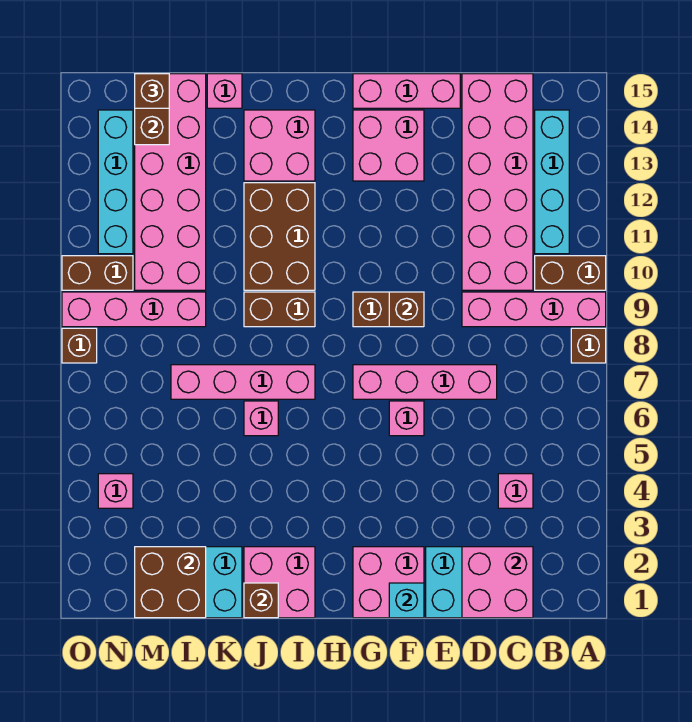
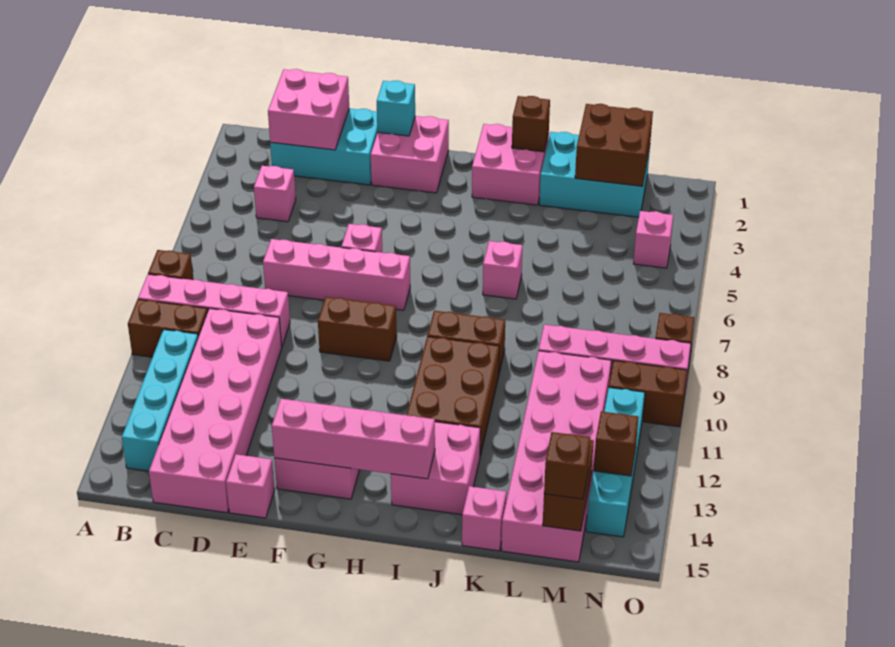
pink brick E15:G15 level 1 -> pink brick E15 level 1
brown brick F9 level 2 -> brown brick N13 level 2
pink brick I7:L7 level 1 -> pink brick F14:I14 level 2

